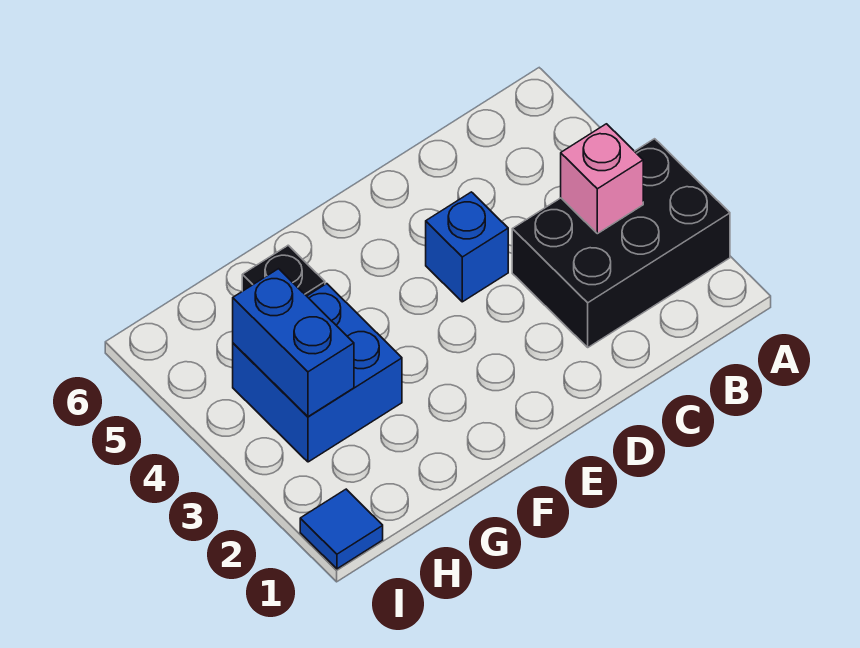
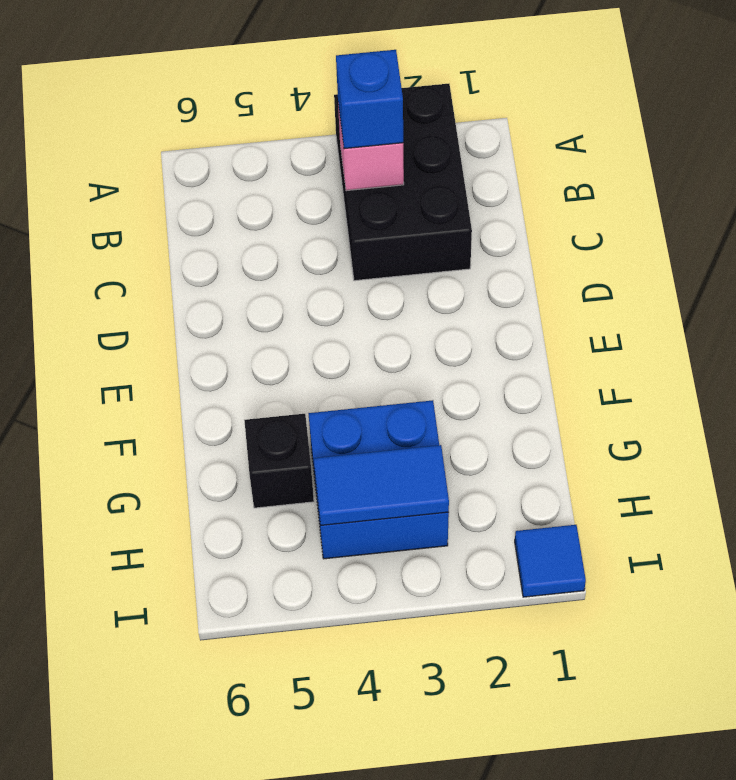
blue brick D4 level 1 -> blue brick B3 level 3
blue brick H3:H4 level 2 -> blue tile H3:H4 level 2

